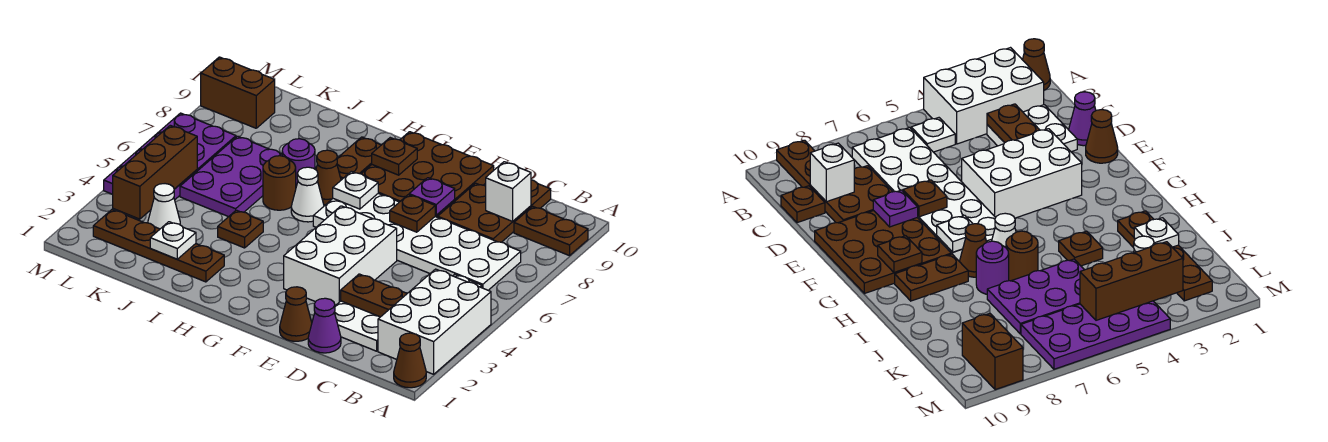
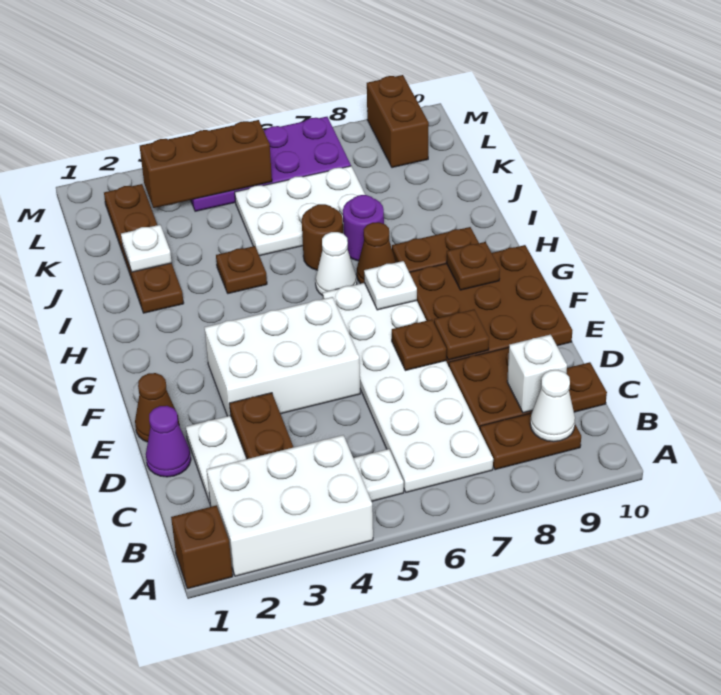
brown cone A1 level 1 -> brown brick A1 level 1
brown plate A9:B9 level 1 -> brown plate B8:B9 level 1
purple plate E8 level 2 -> brown plate E8 level 2
purple plate J5:K7 level 1 -> white plate J5:K7 level 1
white cone K3 level 1 -> white cone B9 level 2

